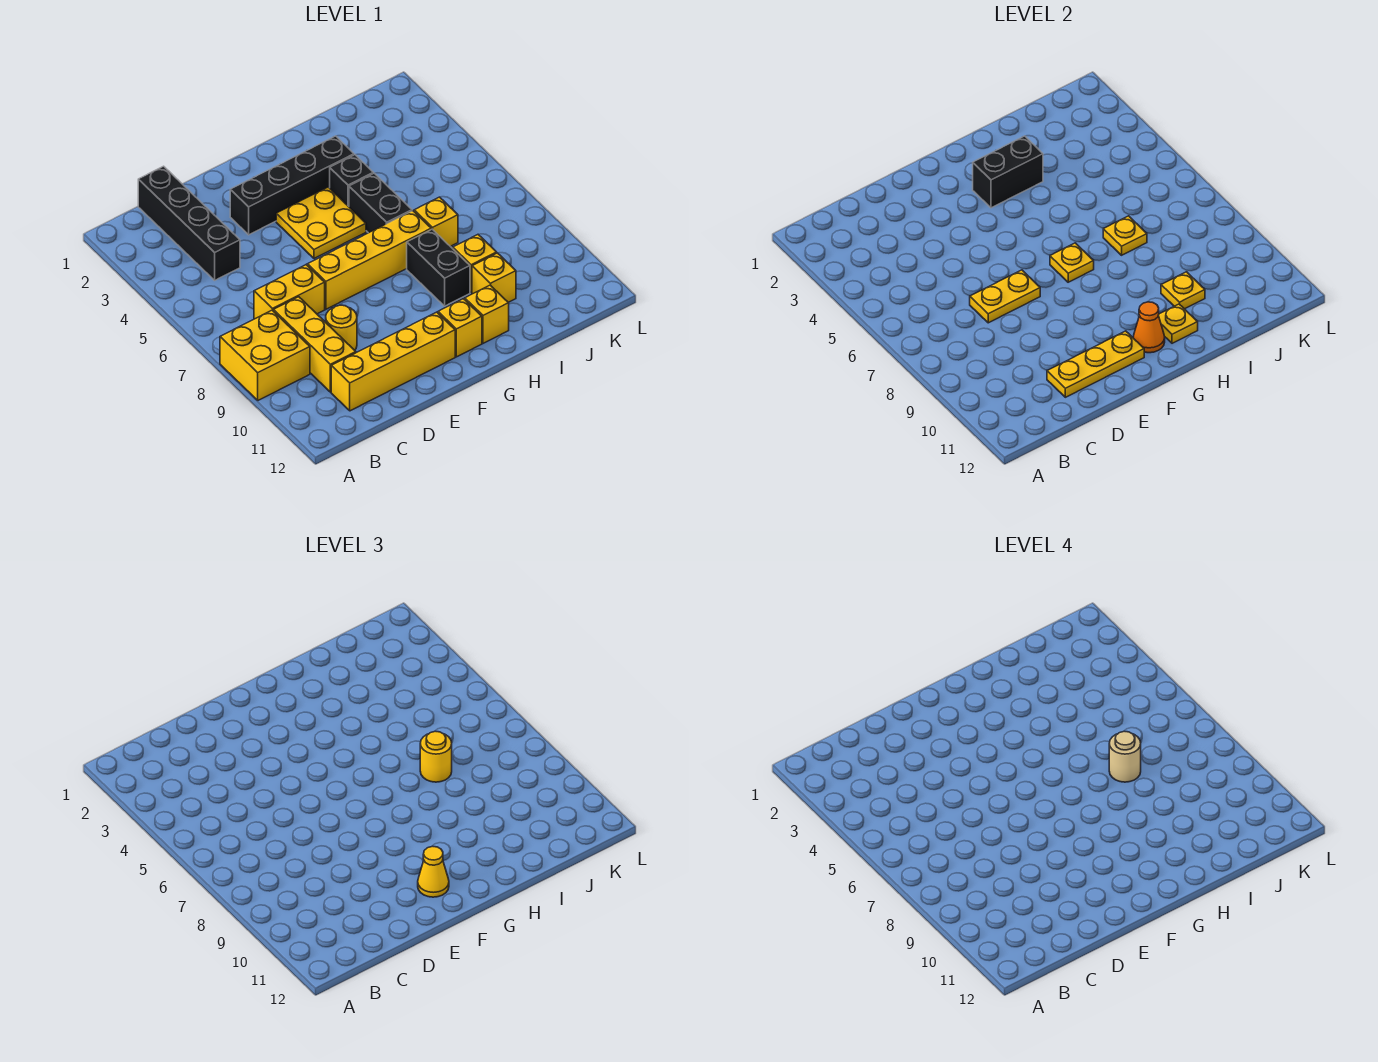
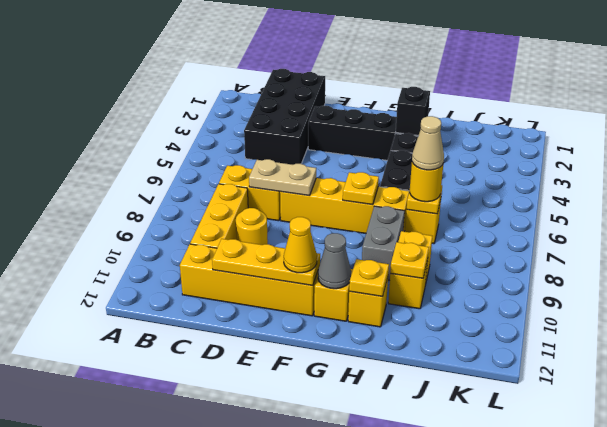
yellow brick A8:B9 level 1 -> none
black brick C1:C4 level 1 -> black brick C1:D4 level 1
yellow plate D7:E7 level 2 -> tan plate D7:E7 level 2
yellow plate F4:G5 level 1 -> none
black brick G3:H3 level 2 -> black brick H3 level 2
orange cone G11 level 2 -> grey cone G11 level 2
black brick H8:H9 level 1 -> grey brick H8:H9 level 1
tan round brick I7 level 4 -> tan cone I7 level 4

